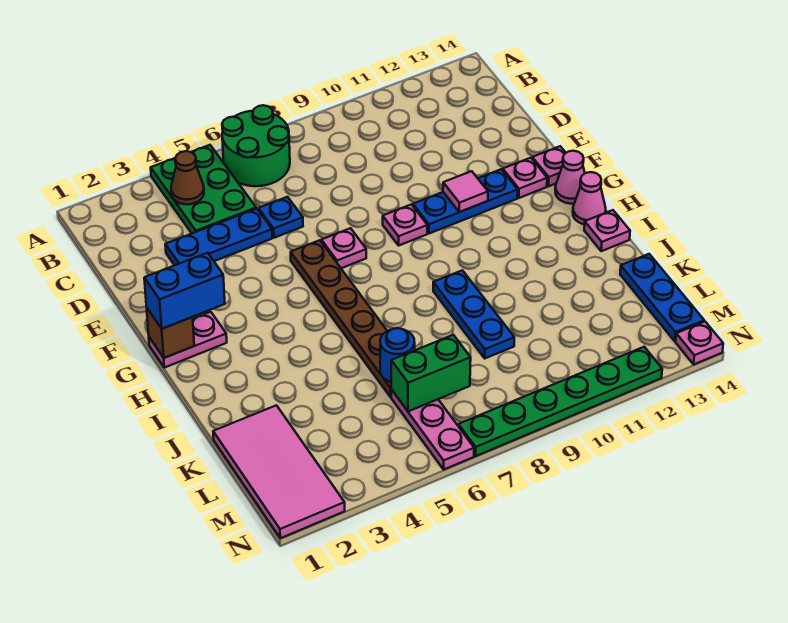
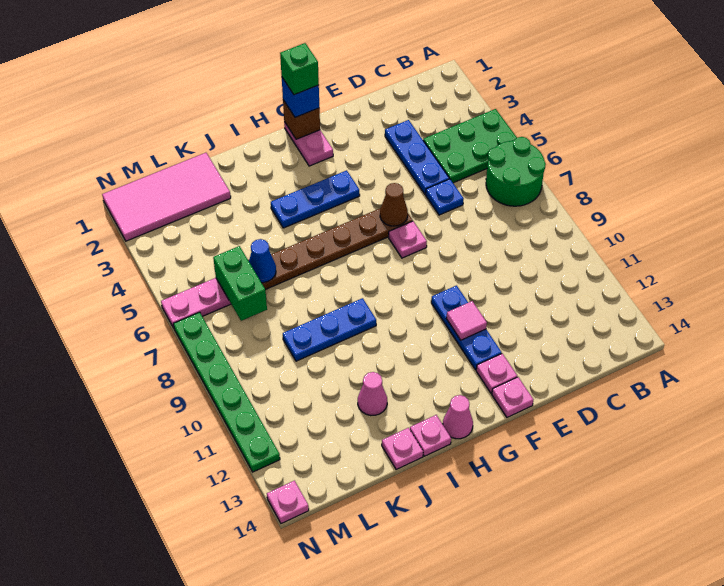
brown cone B4 level 2 -> brown cone F6 level 2
pink plate F9 level 1 -> pink plate J14 level 1
blue brick G1:G2 level 3 -> blue brick G1 level 3
none -> green brick G1 level 4
pink cone G14 level 1 -> pink cone J12 level 1
blue round brick K6 level 2 -> blue cone K6 level 2
blue plate K14:M14 level 1 -> blue plate G4:I4 level 1

